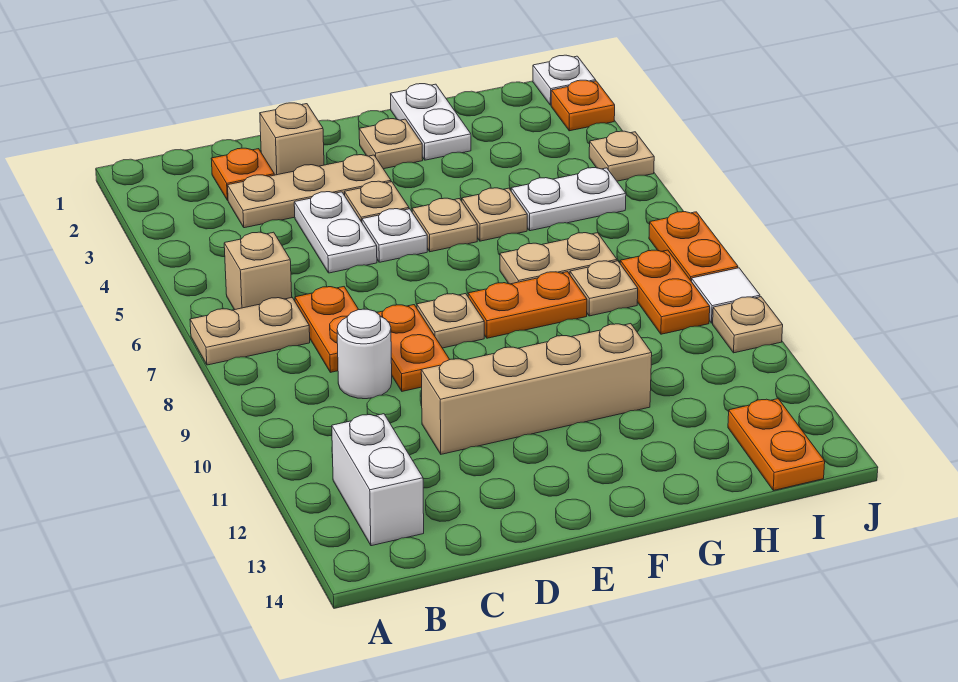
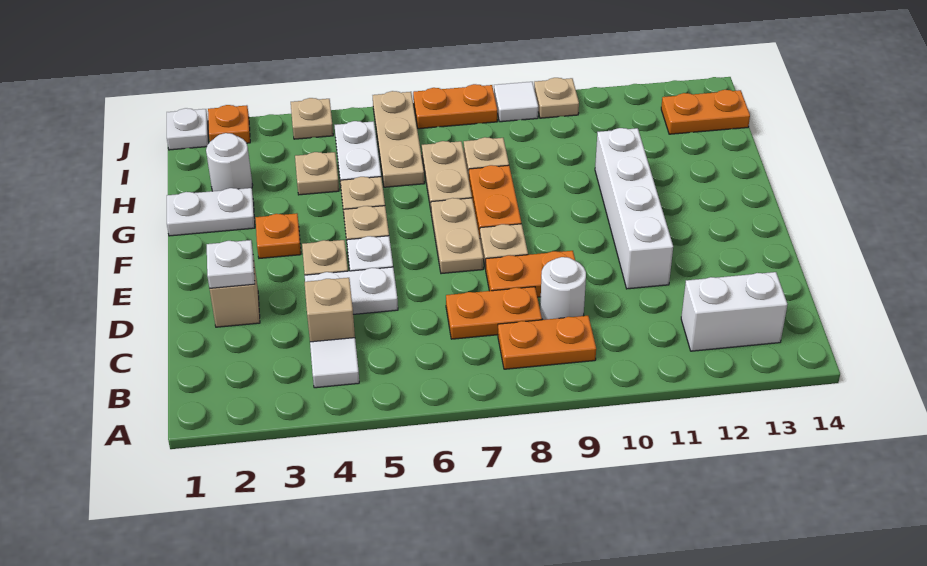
tan plate A7:B7 level 1 -> tan plate E7:F7 level 1
none -> white tile B4 level 1
tan brick B6 level 1 -> tan brick C4 level 1
orange plate C2 level 1 -> orange plate F3 level 1
tan plate C3:E3 level 1 -> tan plate H6:J6 level 1
none -> white plate D2 level 2
tan brick D11:G11 level 1 -> white brick D11:G11 level 1
tan plate F2 level 1 -> tan plate H4 level 1
none -> white round brick H2 level 1
orange plate I8:I9 level 1 -> orange plate B8:B9 level 1

